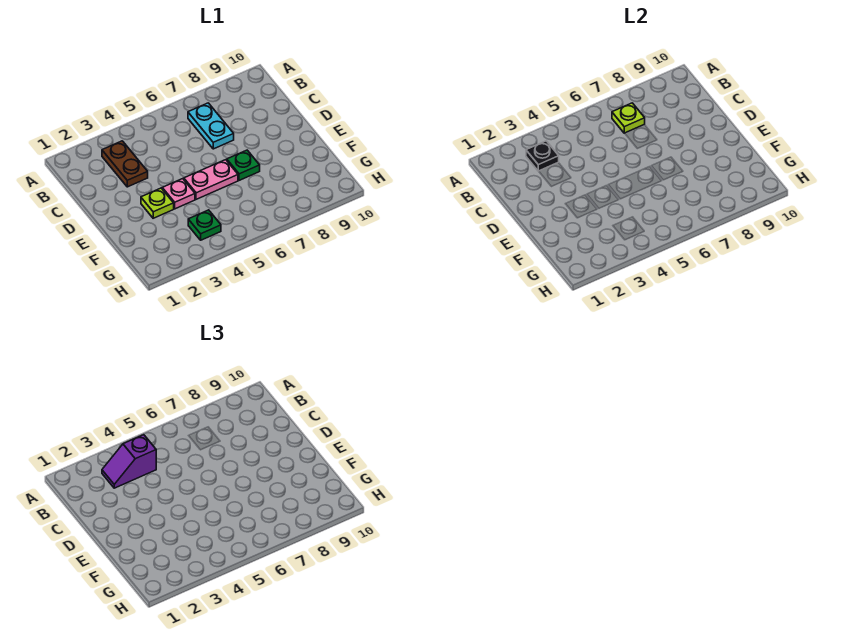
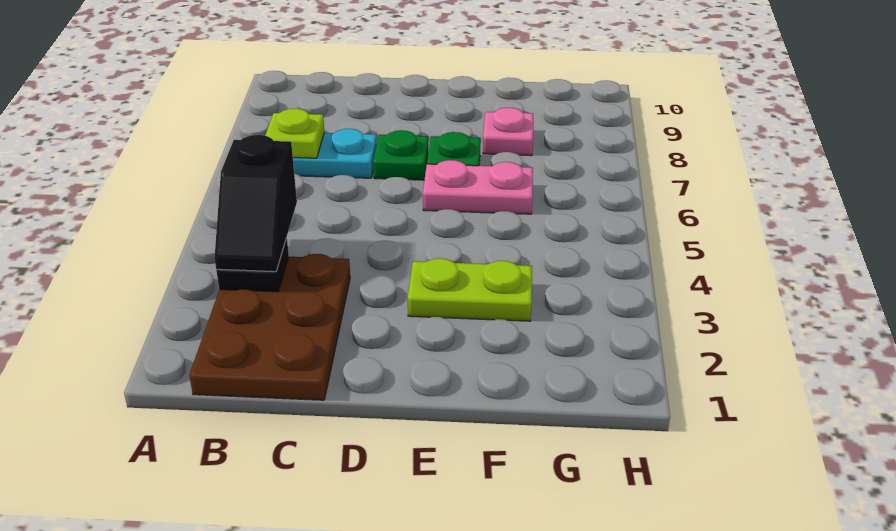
brown plate B3:C3 level 1 -> brown plate B1:C3 level 1
purple slope B3:B4 level 3 top 4 -> black slope B3:B4 level 3 top 4
lime plate E3 level 1 -> lime plate E3:F3 level 1
pink plate E4 level 1 -> pink plate F8 level 1
pink plate E5:E6 level 1 -> pink plate E6:F6 level 1
green plate G4 level 1 -> green plate D7 level 1

